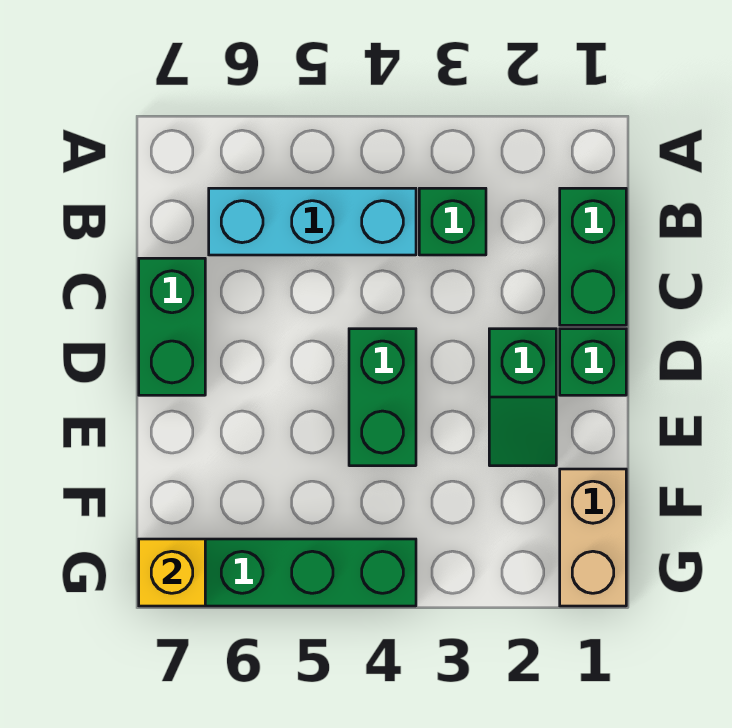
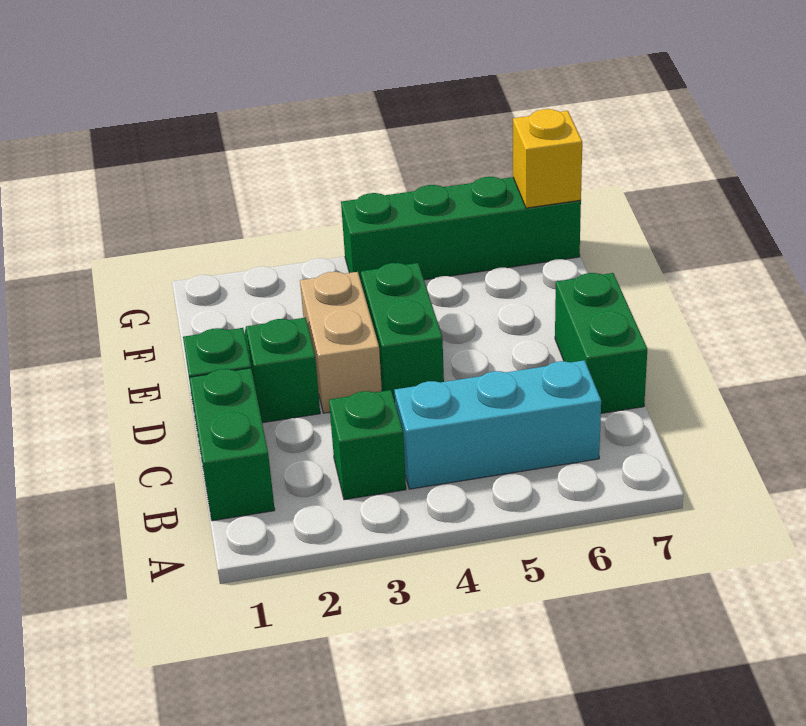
tan brick F1:G1 level 1 -> tan brick D3:E3 level 1

